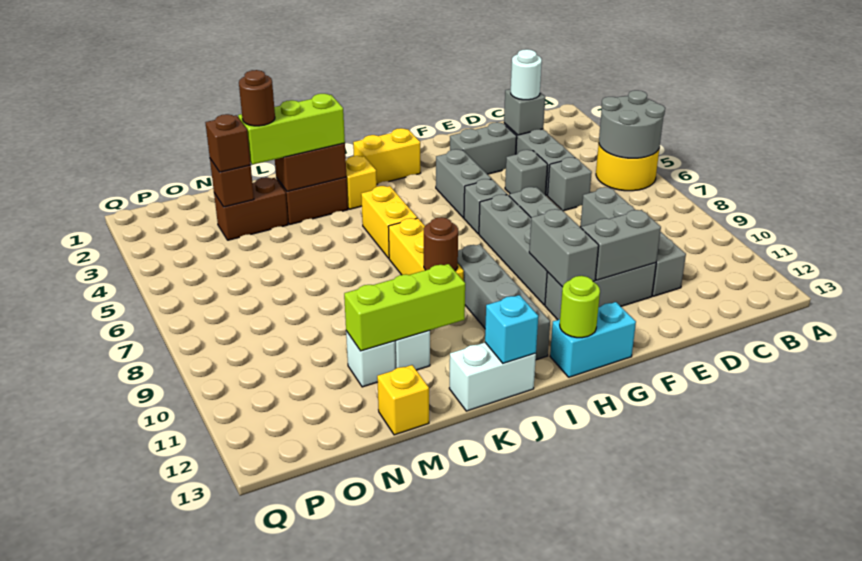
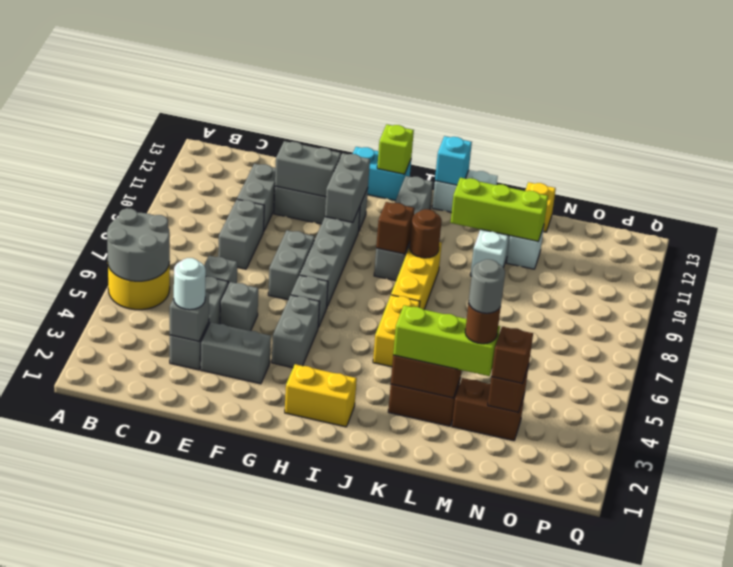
lime round brick H13 level 2 -> lime brick H13 level 2
none -> brown brick I9 level 2
yellow brick J3 level 1 -> none
none -> grey round brick M3 level 5

